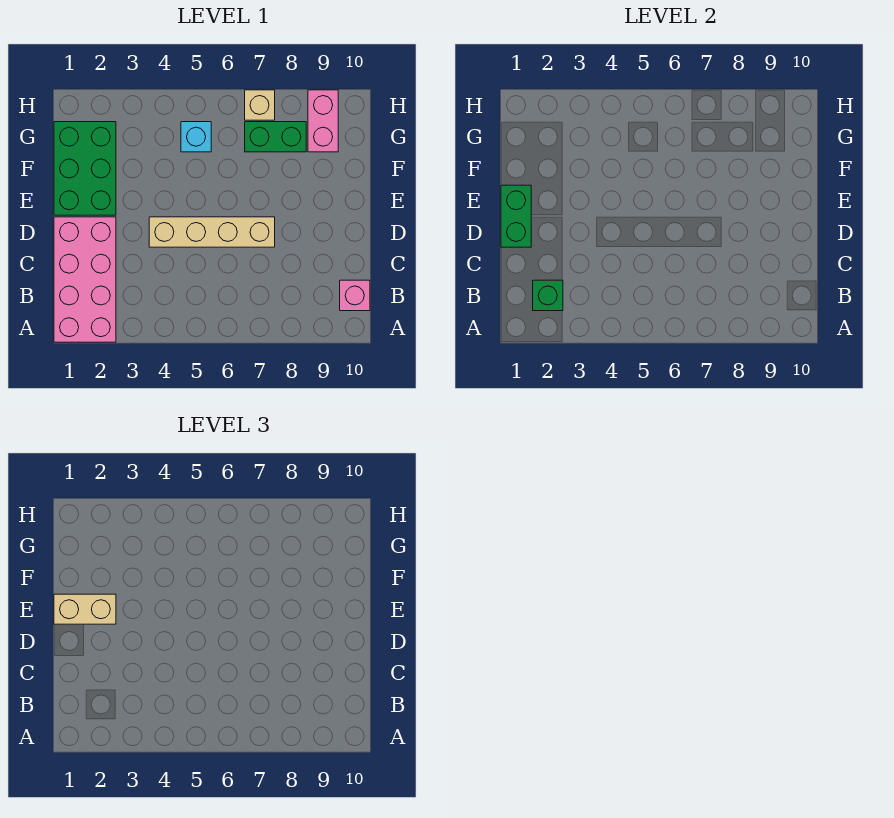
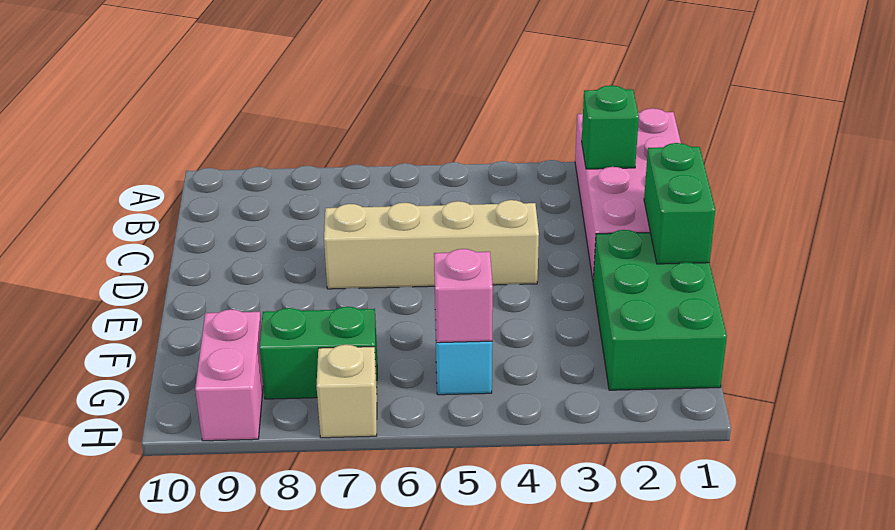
pink brick B10 level 1 -> pink brick G5 level 2
tan brick E1:E2 level 3 -> none

